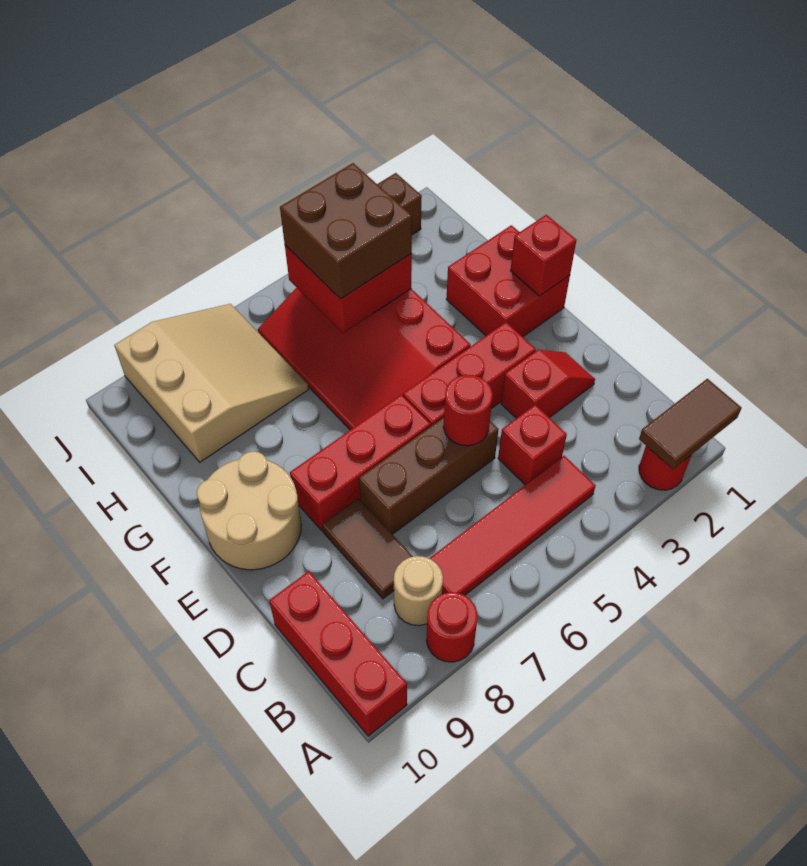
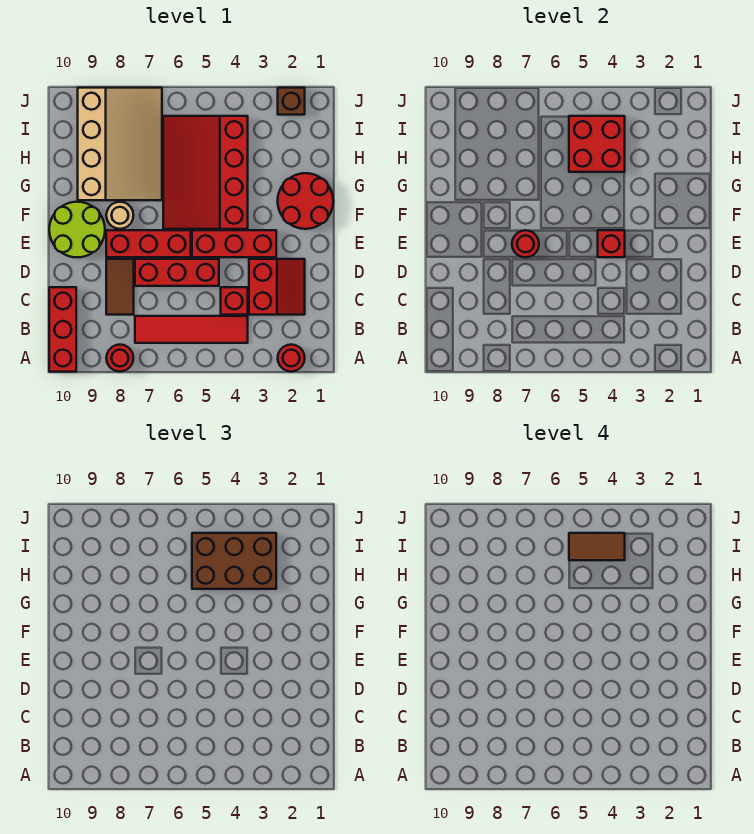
brown tile A1:A2 level 2 -> brown tile I4:I5 level 4
tan round brick B8 level 1 -> tan round brick F8 level 1
red slope D2:D3 level 1 top 3 -> red slope C2:D3 level 1 top 3
brown brick D5:D7 level 1 -> red brick D5:D7 level 1
red round brick D5 level 2 -> red round brick E7 level 2
tan round brick E9:F10 level 1 -> lime round brick E9:F10 level 1
red brick F1:G2 level 1 -> red round brick F1:G2 level 1
red brick F1 level 2 -> red brick E4 level 2
brown brick H4:I5 level 3 -> brown brick H3:I5 level 3
tan slope H7:J9 level 1 top 9 -> tan slope G7:J9 level 1 top 9

